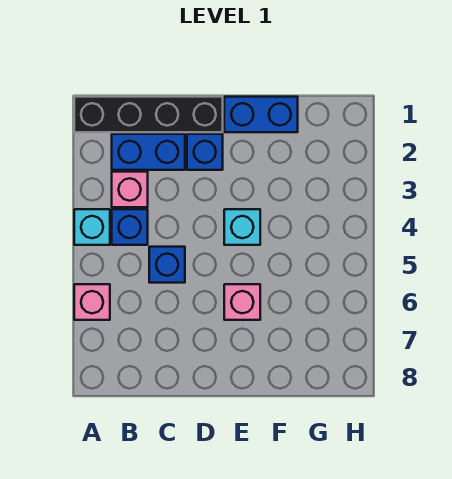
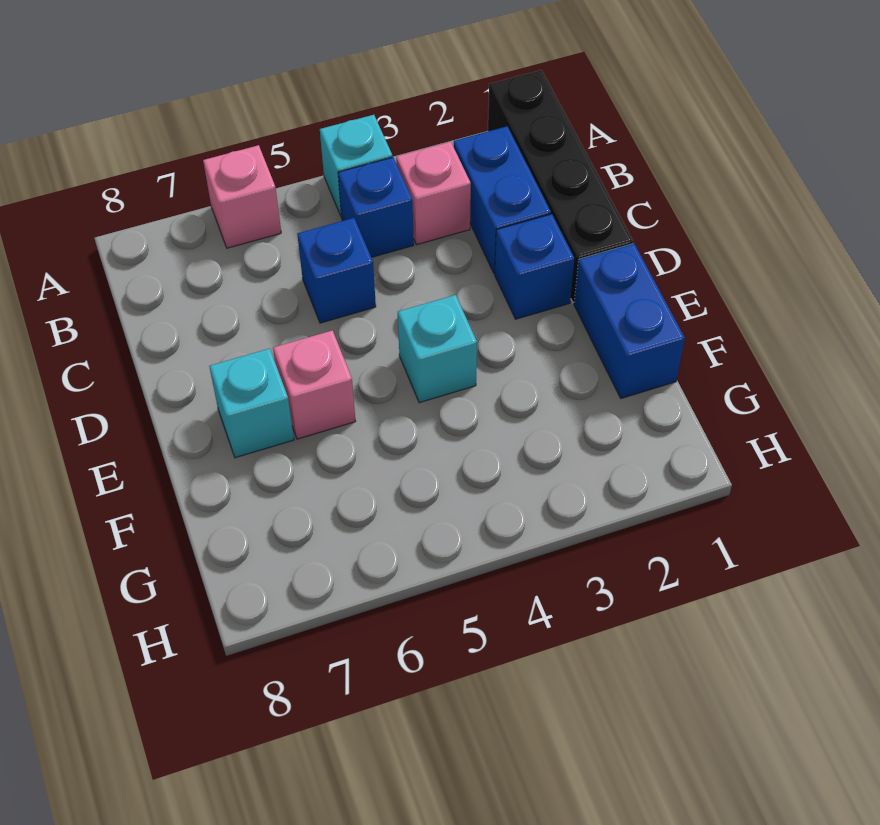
none -> cyan brick E7 level 1

